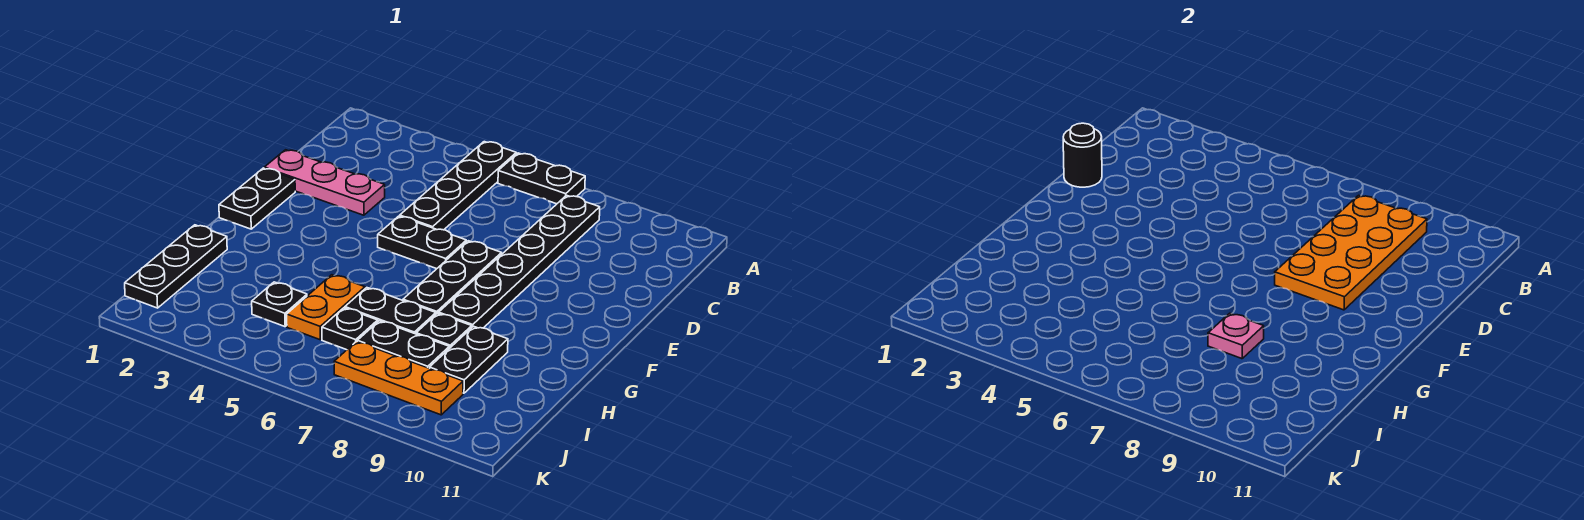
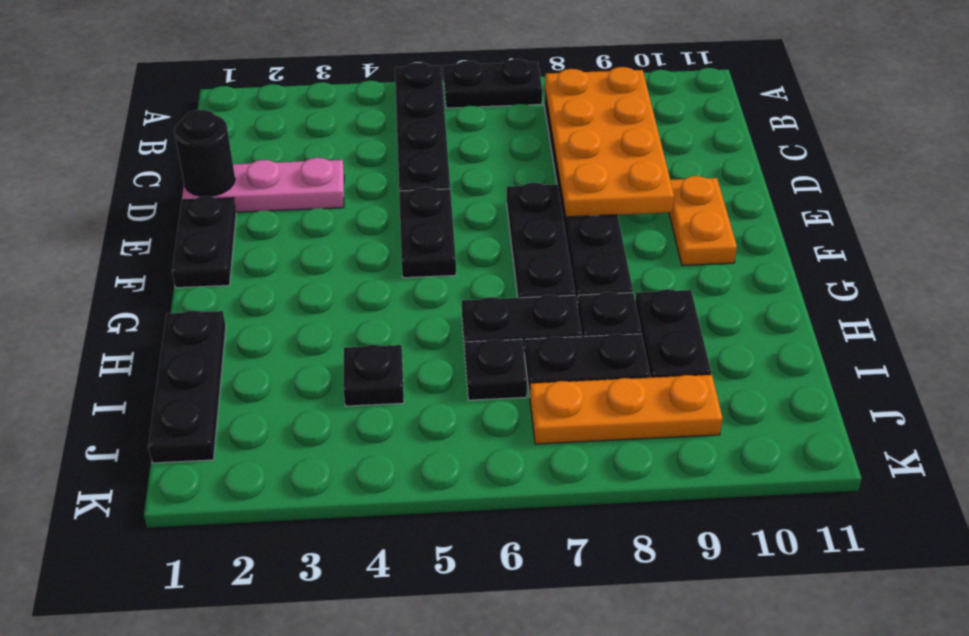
black plate E5:E6 level 1 -> black plate E5:F5 level 1
orange plate H5:I5 level 1 -> orange plate E10:F10 level 1
pink plate H8 level 2 -> none

